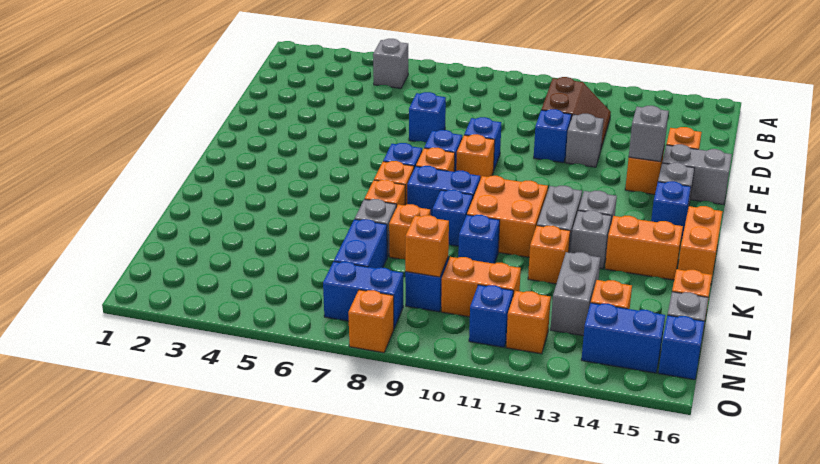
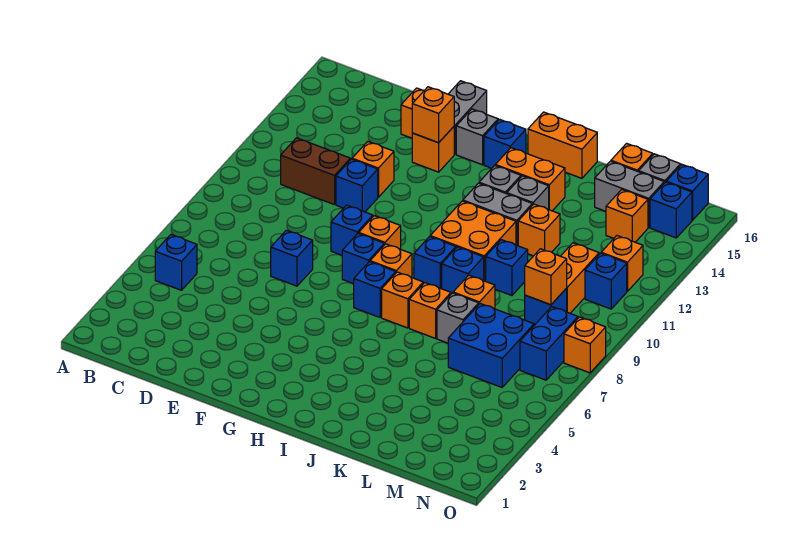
grey brick B5 level 1 -> blue brick B5 level 1
grey brick E12 level 1 -> orange brick E12 level 1
grey brick F14 level 2 -> orange brick F14 level 2
blue brick I8:I9 level 1 -> blue brick I9 level 1
orange brick J14:J15 level 1 -> orange brick I14:J14 level 1
blue brick L7:M7 level 1 -> blue brick L6:M7 level 1
grey brick L13:M13 level 1 -> grey brick L15:M15 level 1
blue brick N14:N15 level 1 -> blue brick N15 level 1

